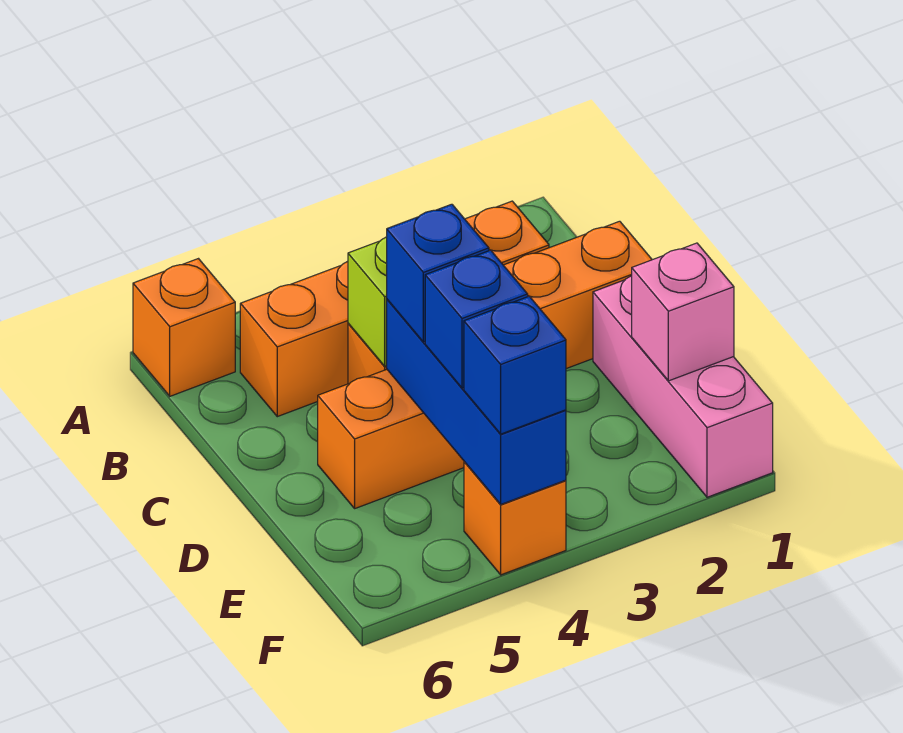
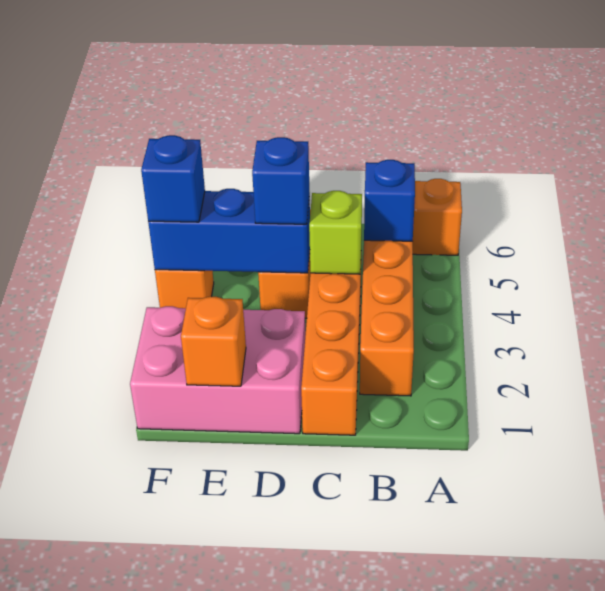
pink brick D1:F1 level 1 -> pink brick D1:F2 level 1
pink brick E1 level 2 -> orange brick E1 level 2
blue brick E4 level 3 -> blue brick B5 level 2

